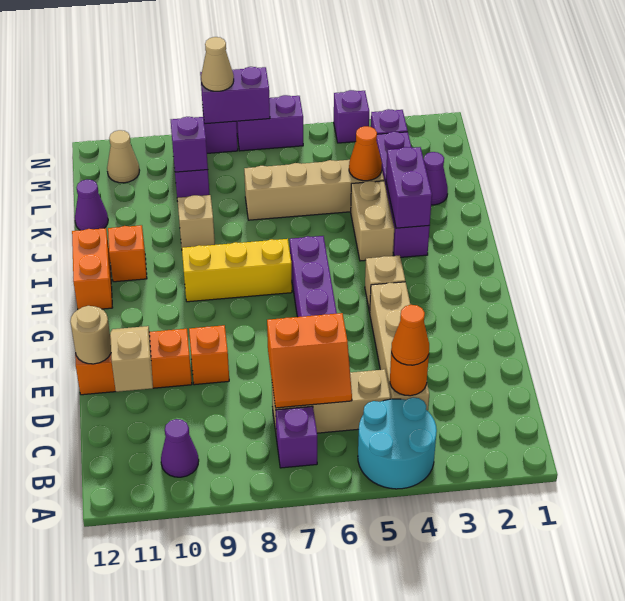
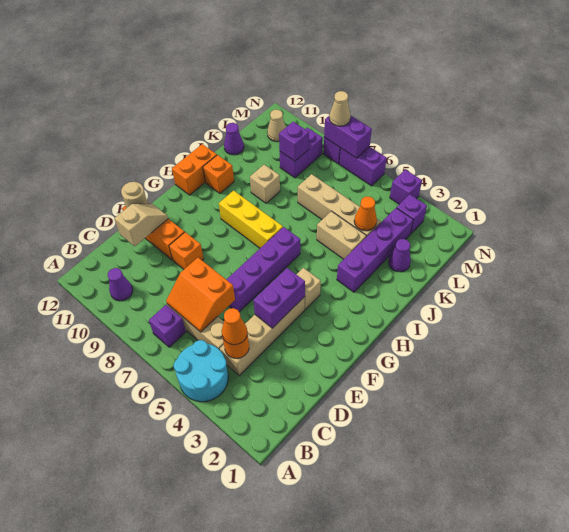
purple brick I3:J3 level 2 -> purple brick E4:F4 level 2
tan brick I4:J4 level 1 -> tan brick J4:J5 level 1

